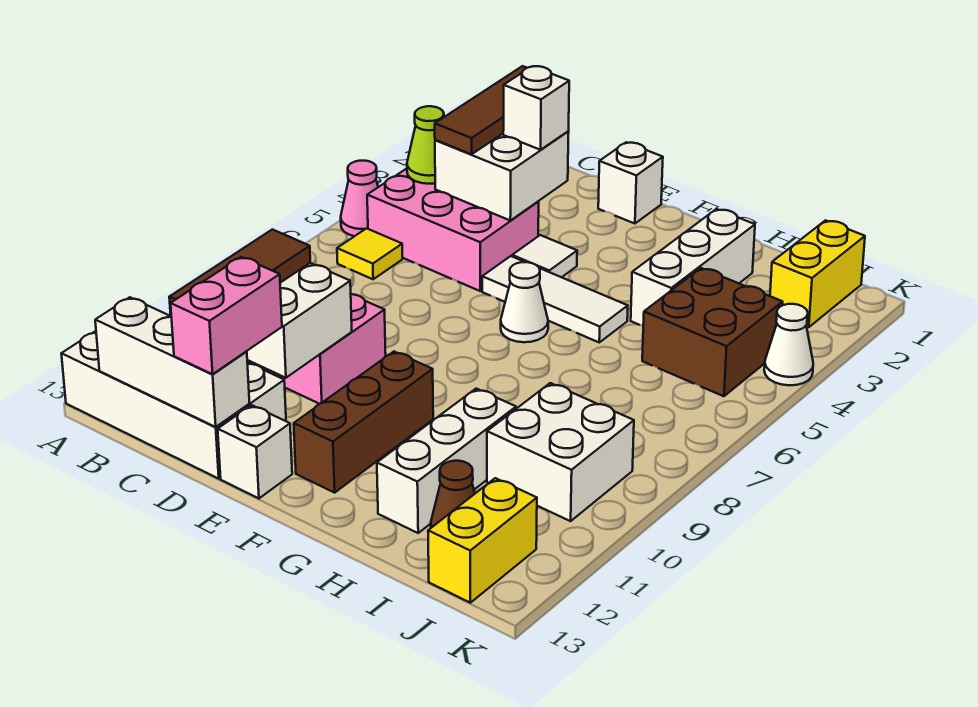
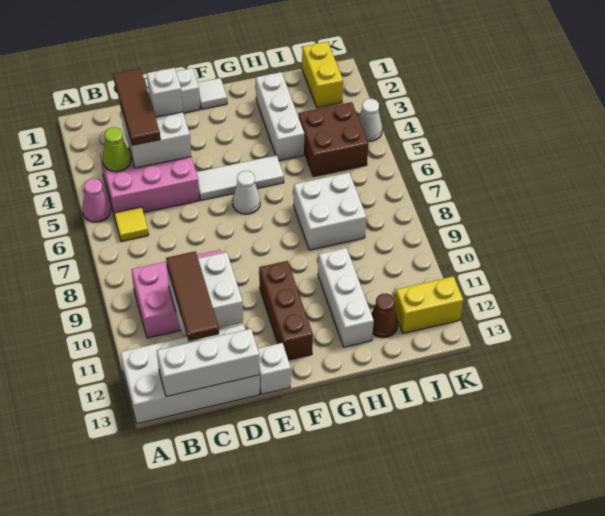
pink brick D12:D13 level 3 -> none
white tile E4 level 1 -> white tile F1 level 1
white brick I9:J10 level 1 -> white brick H7:I8 level 1
yellow brick J12:J13 level 1 -> yellow brick J12:K12 level 1

